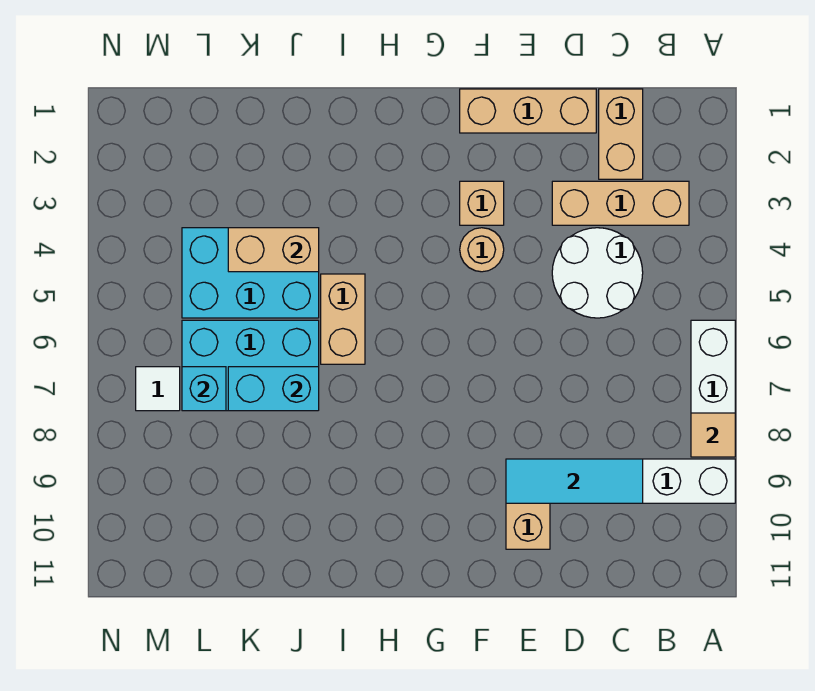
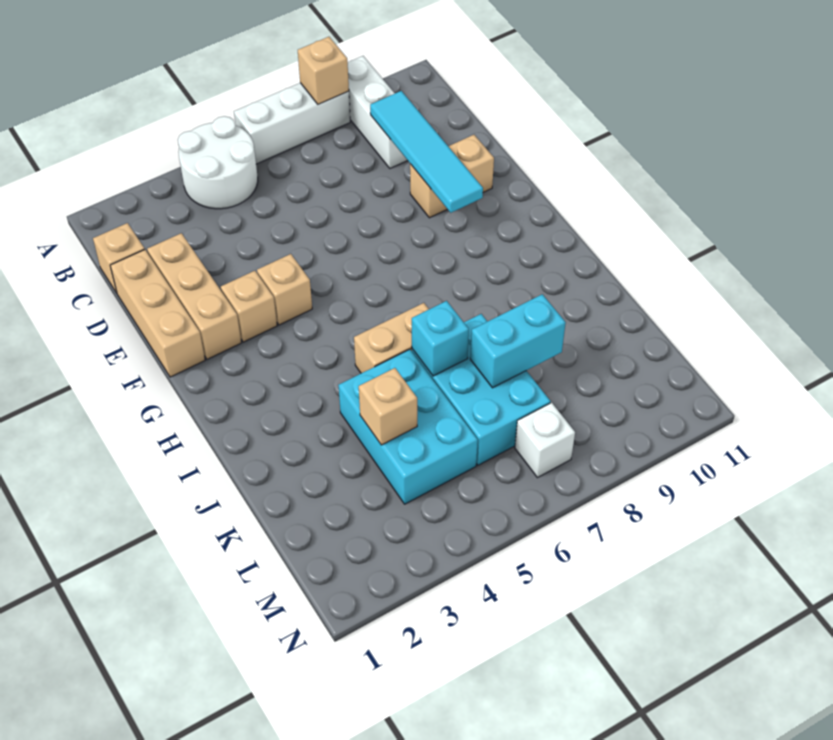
tan tile A8 level 2 -> tan brick A8 level 2
tan brick B3:D3 level 1 -> tan brick D2:F2 level 1
tan brick C1:C2 level 1 -> tan brick C1 level 1
white round brick C4:D5 level 1 -> white round brick A4:B5 level 1
cyan tile C9:E9 level 2 -> cyan tile C9:F9 level 2
tan round brick F4 level 1 -> tan brick F4 level 1
tan brick J4:K4 level 2 -> tan brick K4 level 2
cyan brick J7:K7 level 2 -> cyan brick K7:K8 level 2
cyan brick L7 level 2 -> cyan brick J6 level 2
white tile M7 level 1 -> white brick M7 level 1

